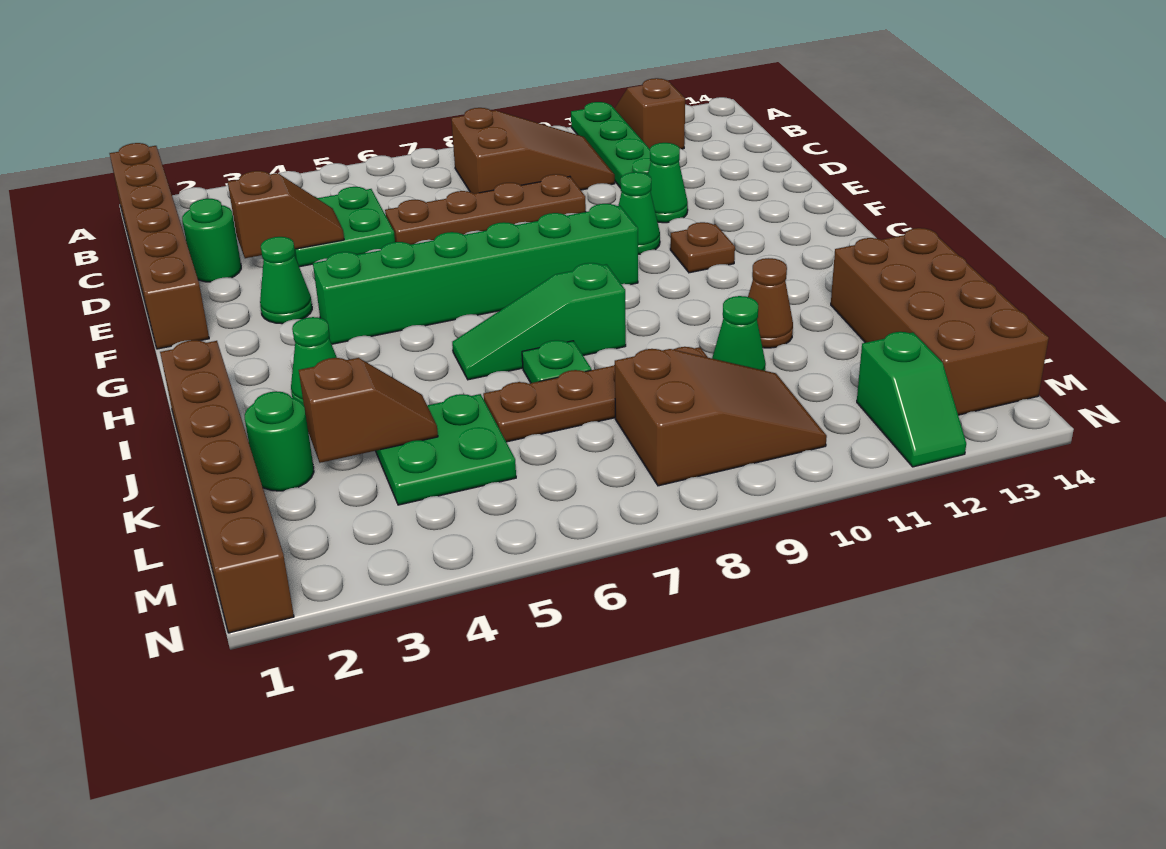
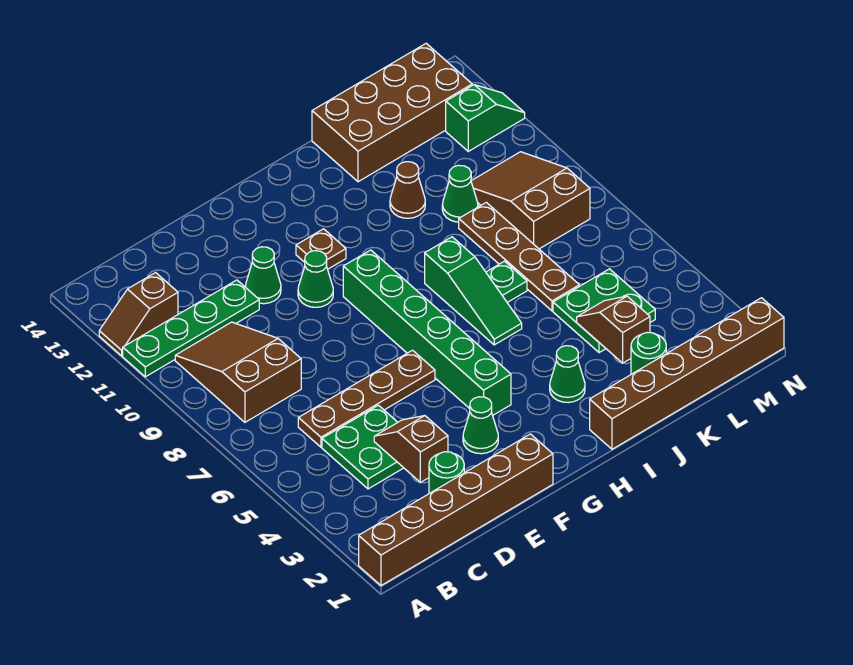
brown plate D6:D9 level 1 -> brown plate C6:F6 level 1

